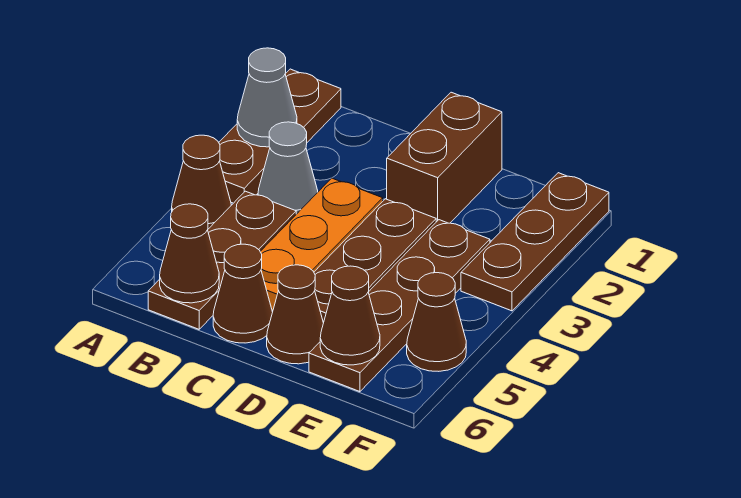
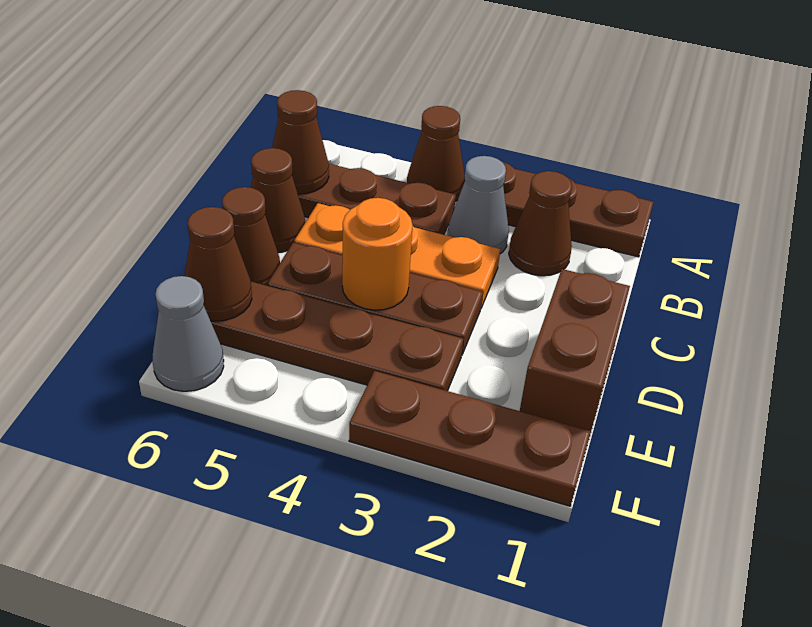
grey cone A2 level 2 -> grey cone F6 level 1
brown brick D1:D2 level 1 -> brown brick D1:E1 level 1
none -> orange round brick D4 level 2
brown cone F5 level 1 -> brown cone B2 level 1

